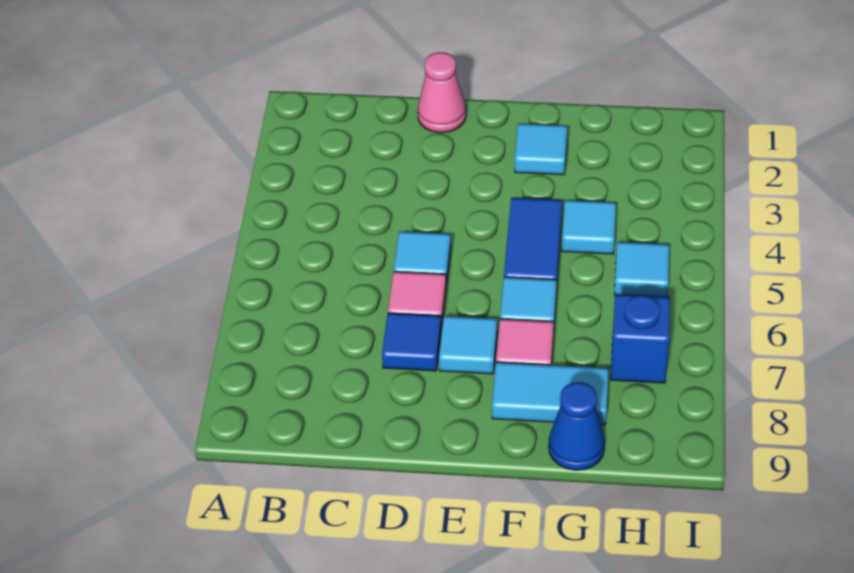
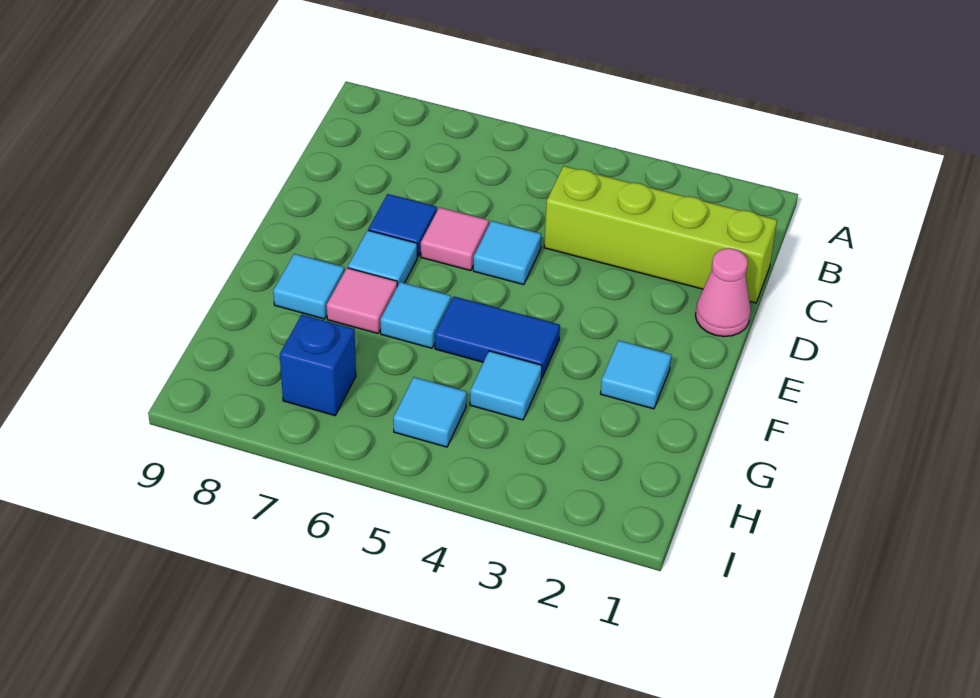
none -> lime brick C1:C4 level 1
cyan tile F8:G8 level 1 -> cyan tile F8 level 1
blue cone G9 level 1 -> none

